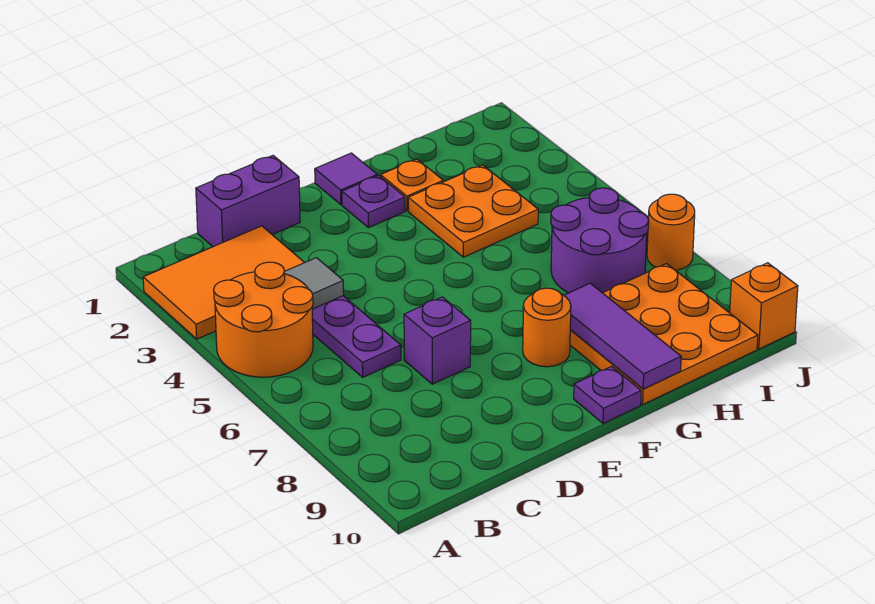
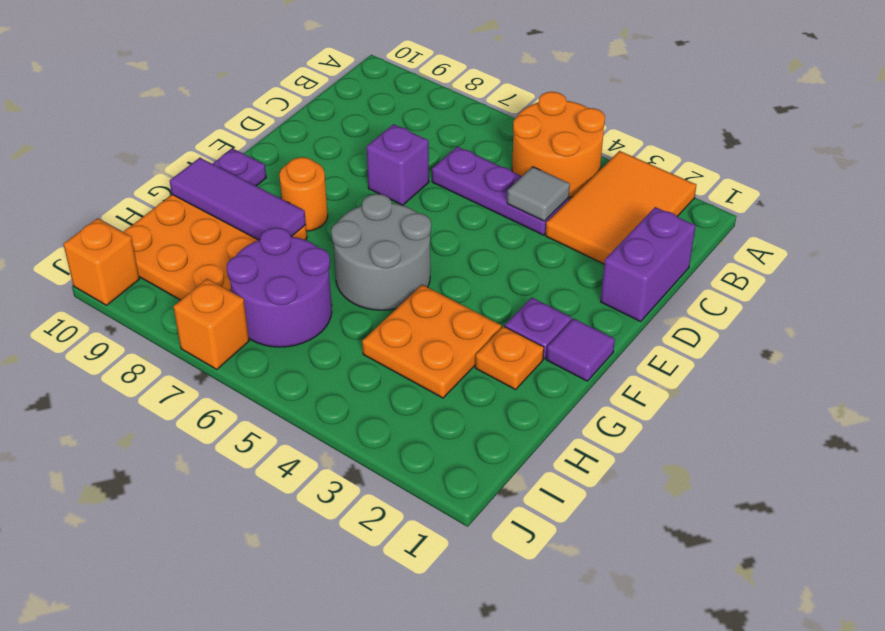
none -> grey round brick F5:G6 level 1
orange round brick J7 level 1 -> orange brick J7 level 1

